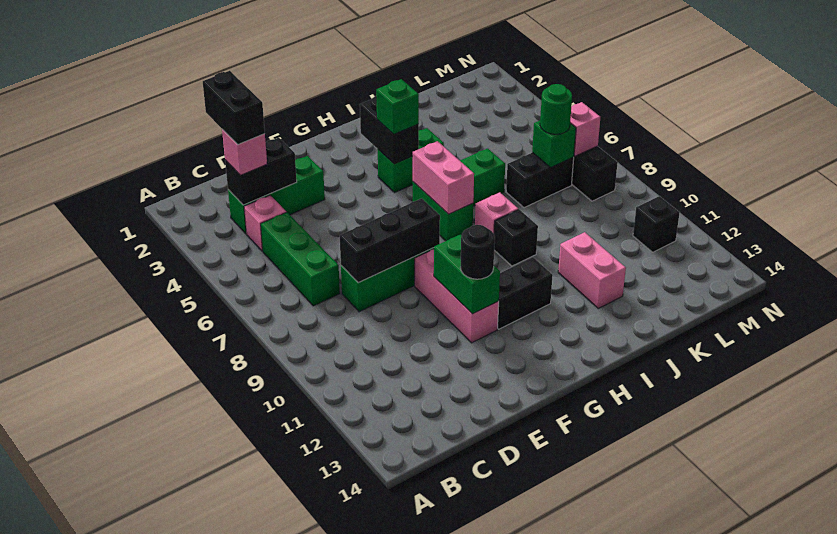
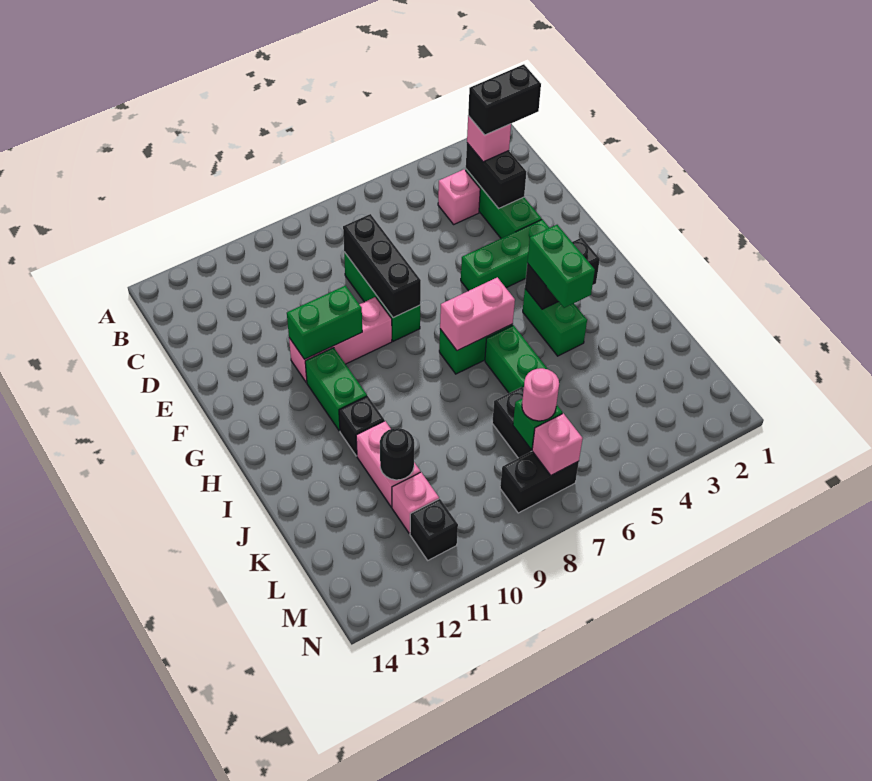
green brick C5:C7 level 1 -> green brick F3:F5 level 1
black round brick F11 level 3 -> black round brick K11 level 2
black brick G11:H11 level 1 -> green brick G11:H11 level 1
green brick H4 level 3 -> green brick H4:I4 level 3
pink brick I8 level 1 -> pink brick L11 level 1
black brick I9 level 1 -> black brick I11 level 1
pink brick J11:J12 level 1 -> pink brick J11:K11 level 1
green round brick L7 level 3 -> pink round brick L7 level 3

